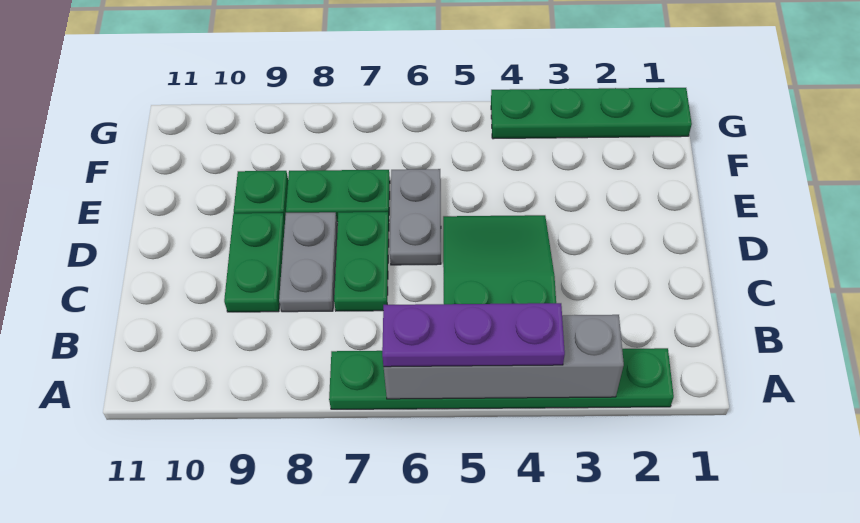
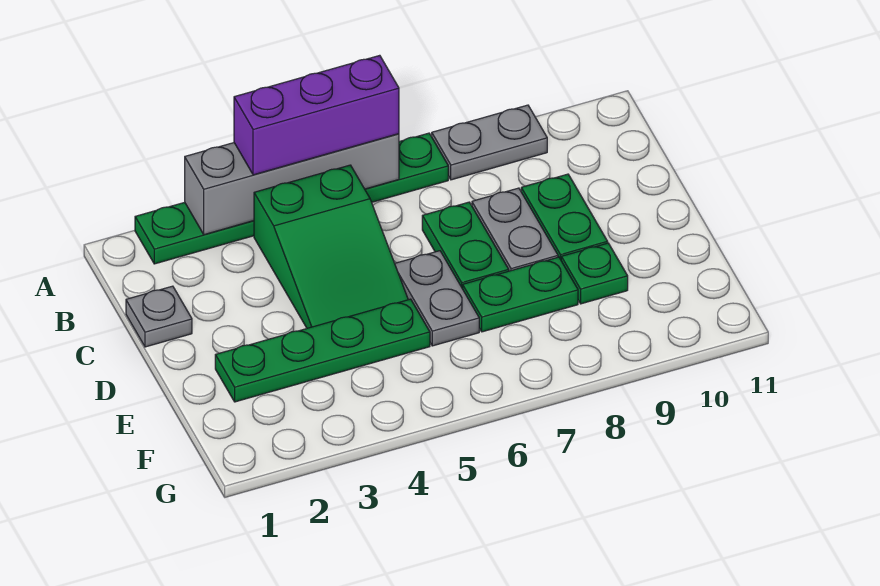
purple plate A4:A6 level 3 -> purple brick A4:A6 level 3
none -> grey plate A8:A9 level 1
none -> grey plate C1 level 1
green plate G1:G4 level 1 -> green plate E2:E5 level 1

